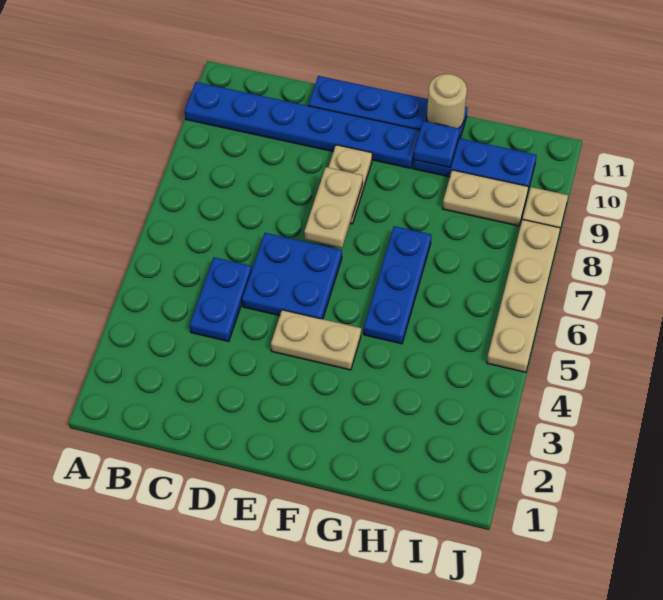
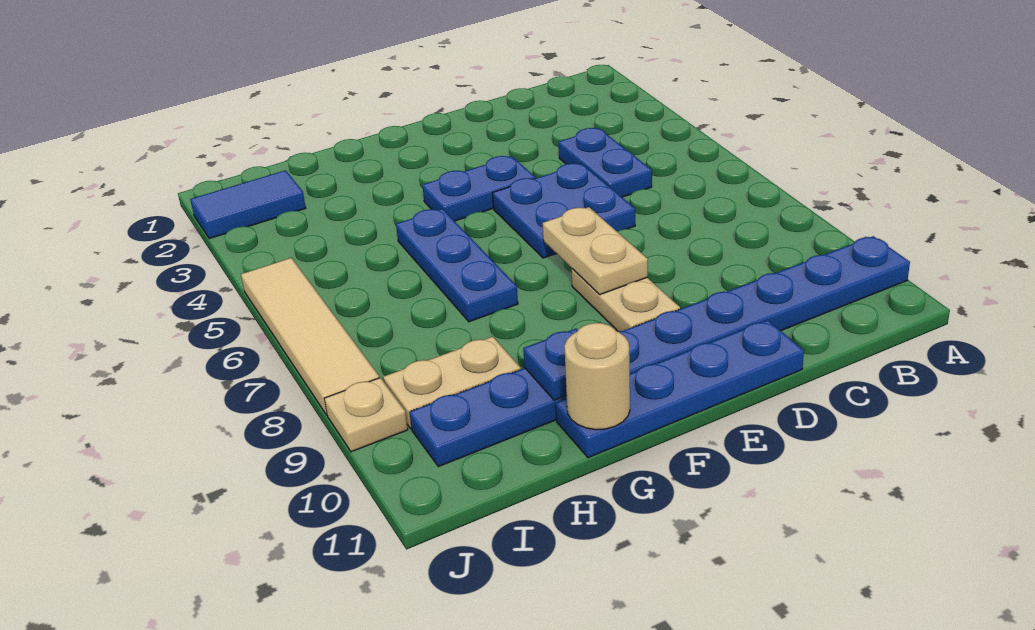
tan plate E4:F4 level 1 -> blue plate E4:F4 level 1
none -> blue tile I2:J2 level 1
tan plate J5:J8 level 1 -> tan tile J5:J8 level 1

